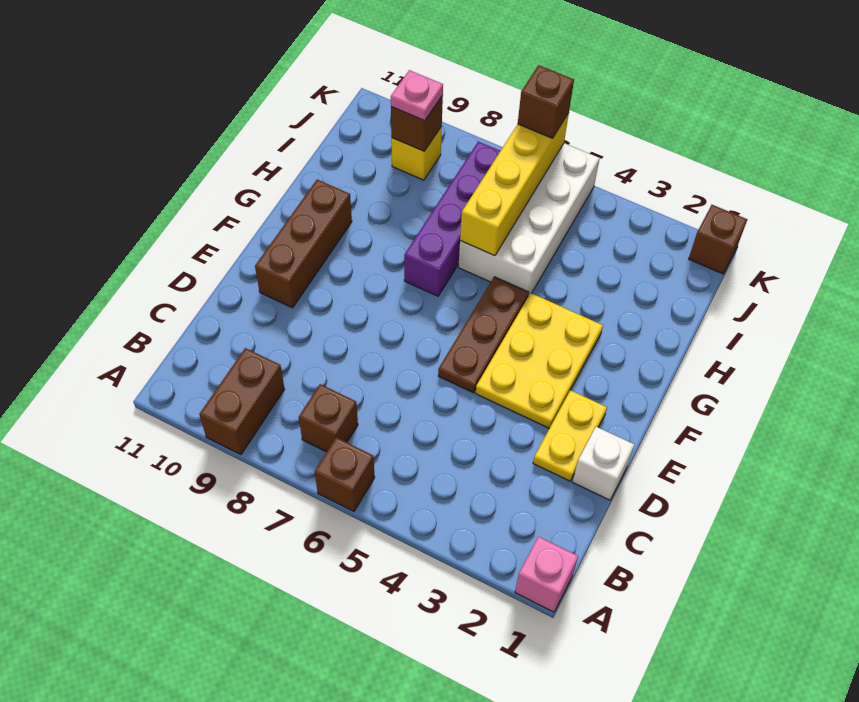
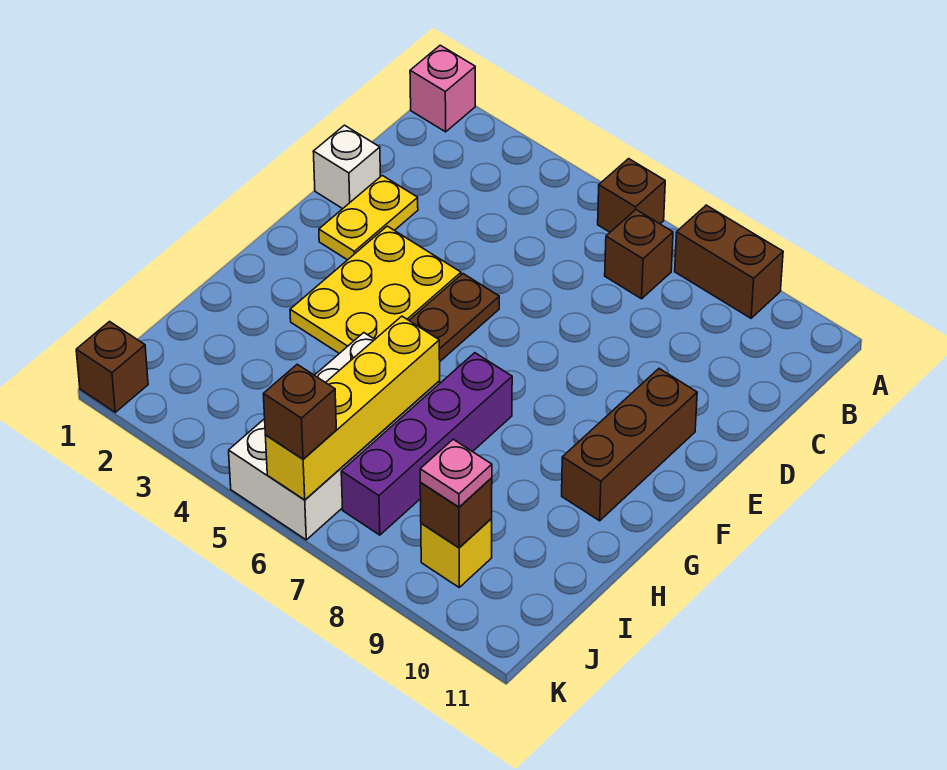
brown brick A9:B9 level 1 -> brown brick A8:A9 level 1

